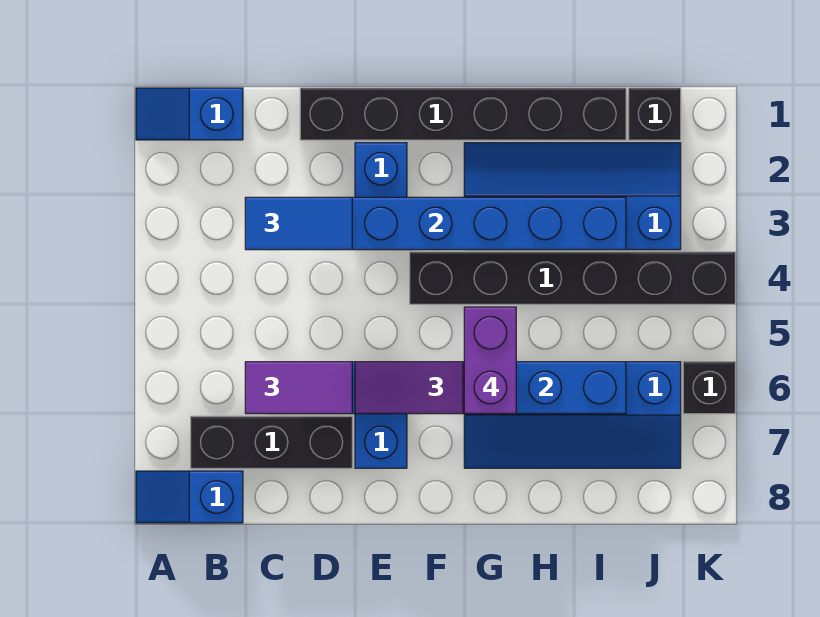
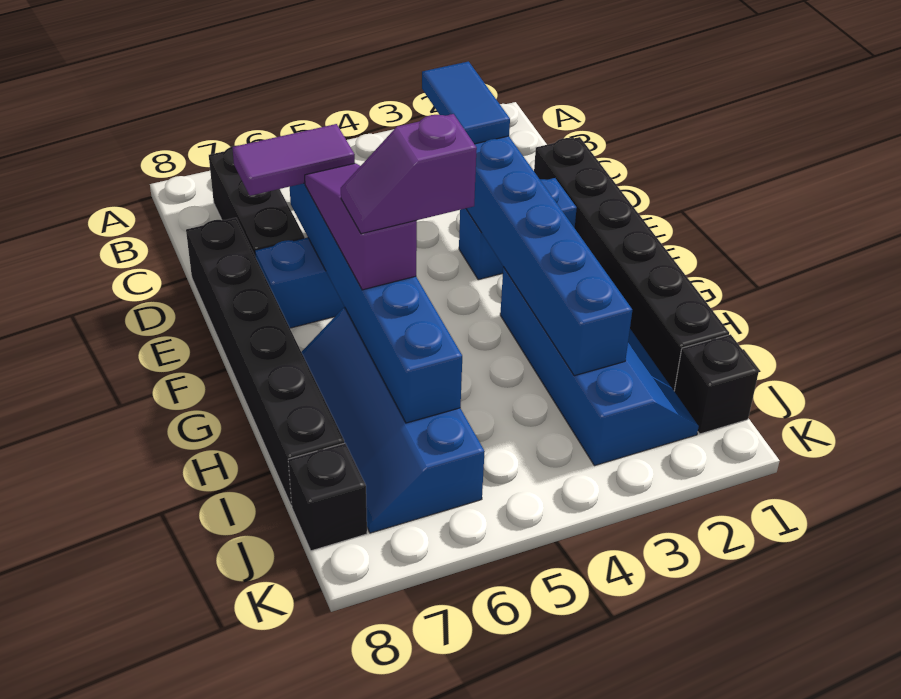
blue slope A1:B1 level 1 top B -> none
blue slope A8:B8 level 1 top B -> none
purple tile C6:D6 level 3 -> purple tile D6:D7 level 3
black brick F4:K4 level 1 -> black brick D8:I8 level 1
purple brick G5:G6 level 4 -> purple slope G5:G6 level 4 top 5
black brick K6 level 1 -> black brick J8 level 1

